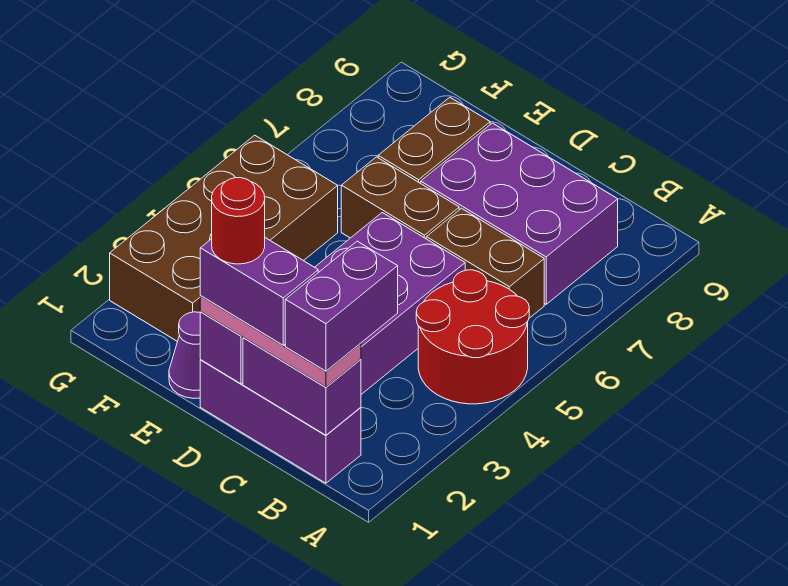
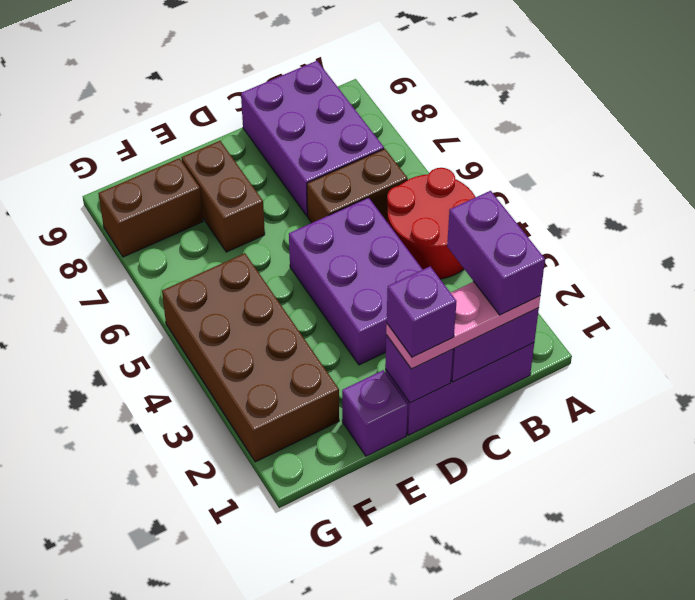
purple brick B7:D8 level 1 -> purple brick B7:C9 level 1
purple brick C1:D1 level 4 -> purple brick D1 level 4
red round brick D1 level 5 -> none
brown brick D6:E6 level 1 -> brown brick F8:G8 level 1
purple cone E1 level 1 -> purple brick E1 level 1

